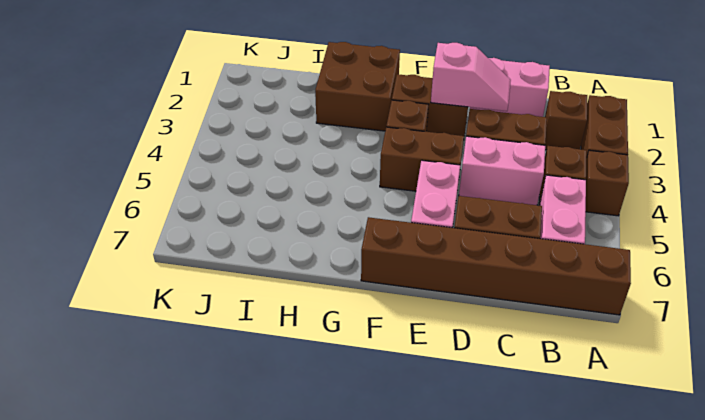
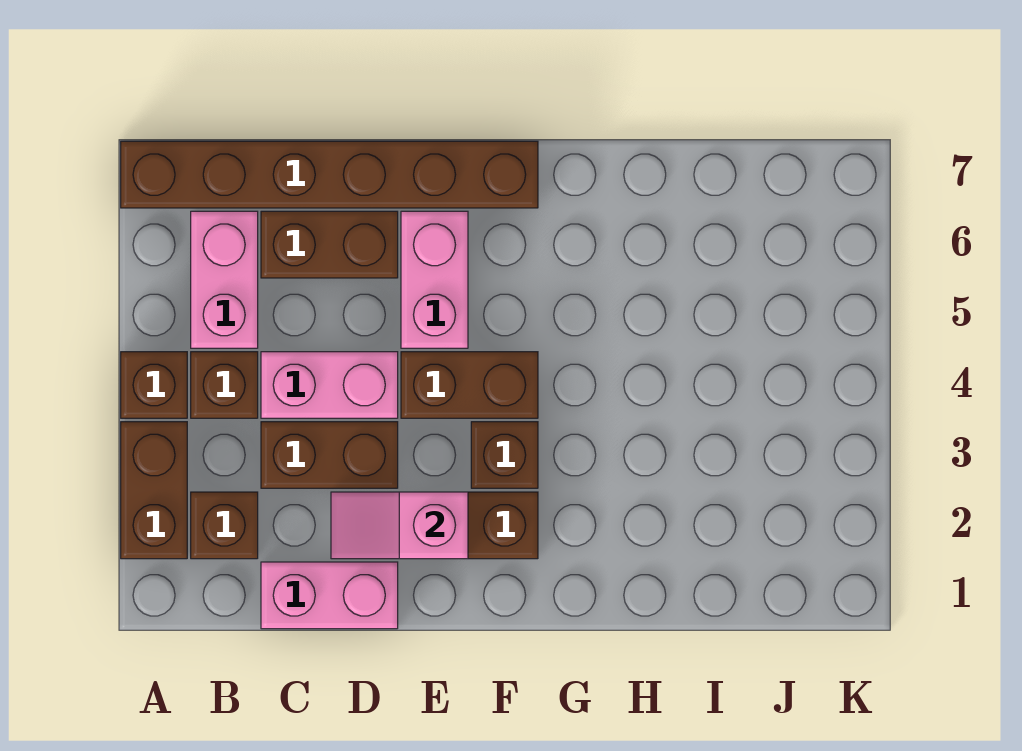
brown brick G1:H2 level 1 -> none

